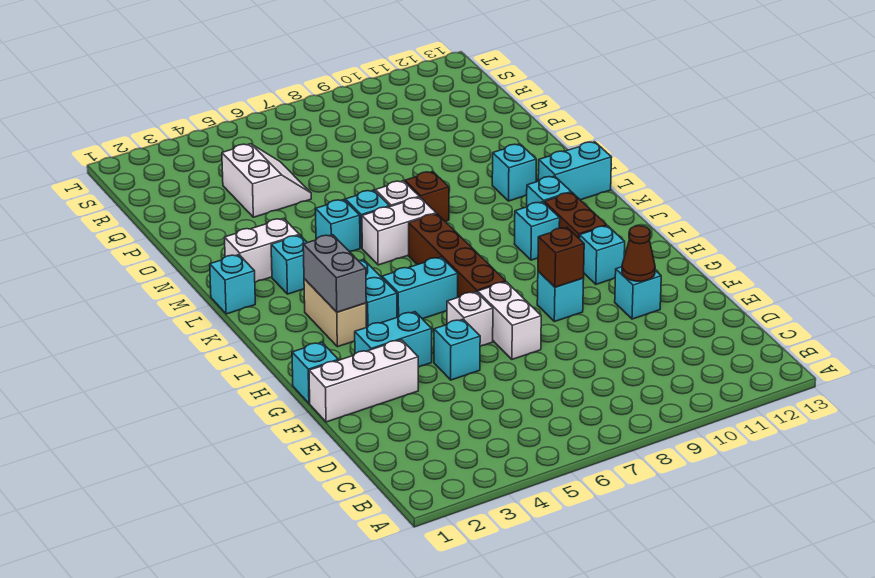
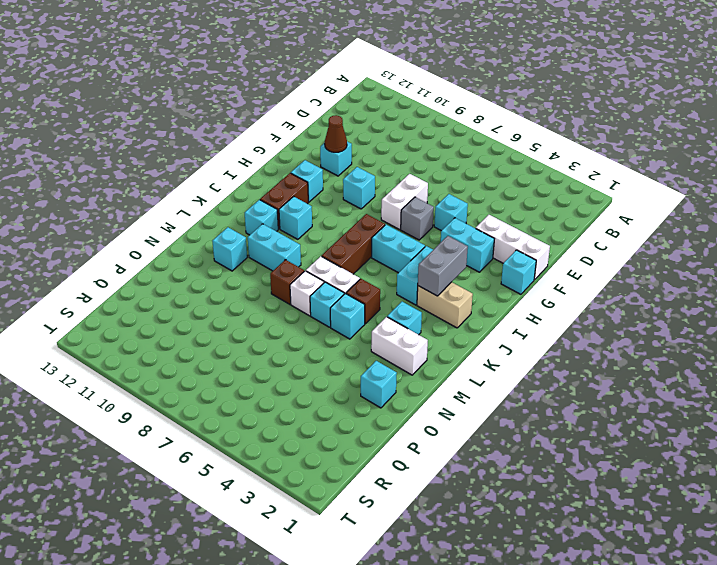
white brick G6 level 1 -> grey brick G6 level 1
brown brick G9 level 2 -> brown brick L5 level 1
brown brick H7:K7 level 1 -> brown brick I7:K7 level 1
tan brick I3:J3 level 1 -> tan brick J2:J3 level 1
cyan brick L1 level 1 -> cyan brick O2 level 1
cyan brick L12:L13 level 1 -> cyan brick L9:L10 level 1
white slope P4:Q5 level 1 top 4 -> none

